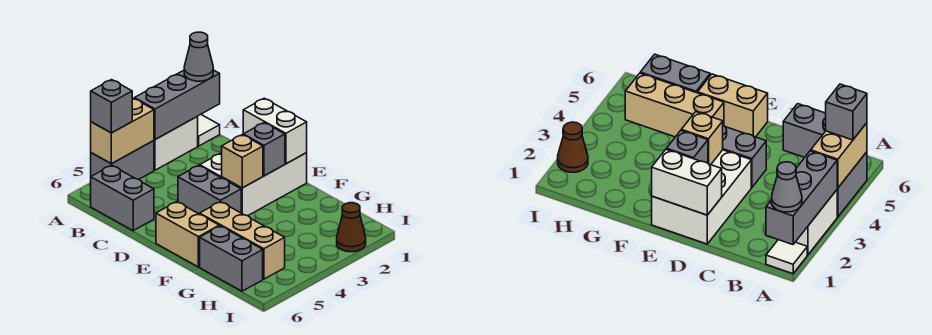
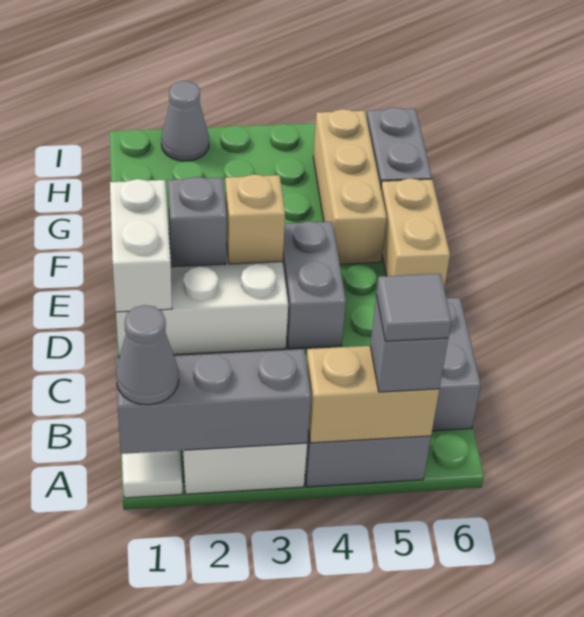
none -> grey tile A5 level 4
brown cone I2 level 1 -> grey cone I2 level 1

